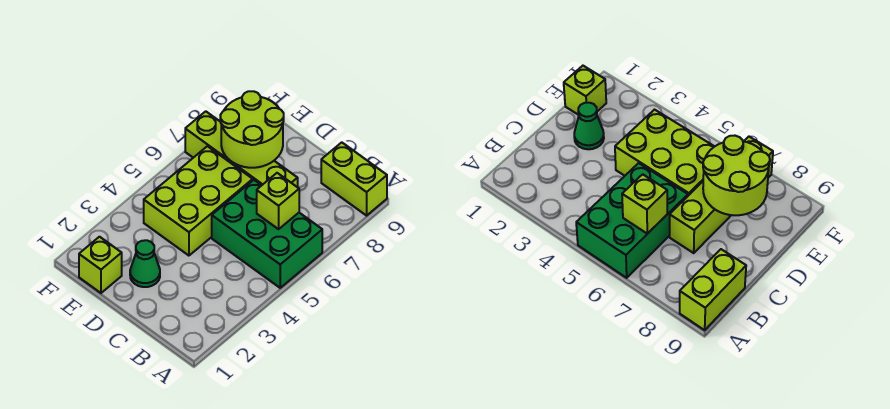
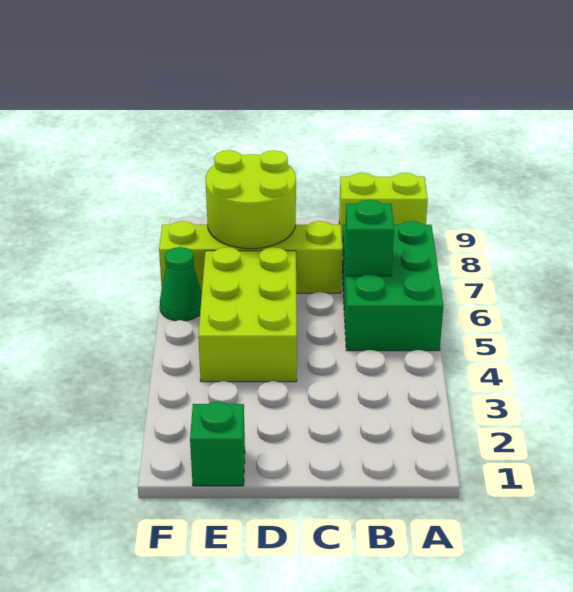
green brick A5:C6 level 1 -> green brick A5:B7 level 1
lime brick B6 level 2 -> green brick B6 level 2
green cone D2 level 1 -> green cone F6 level 1
lime brick E1 level 1 -> green brick E1 level 1

